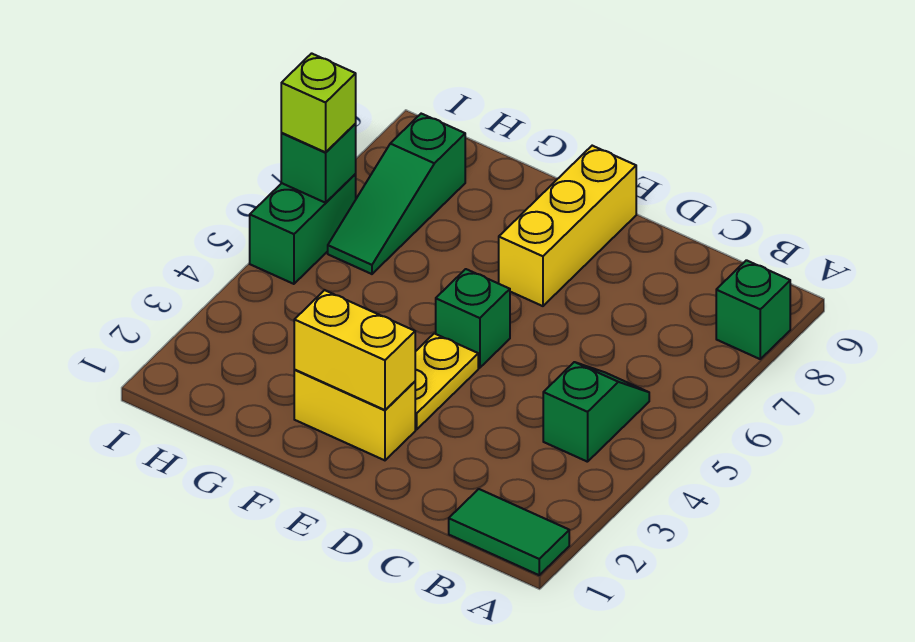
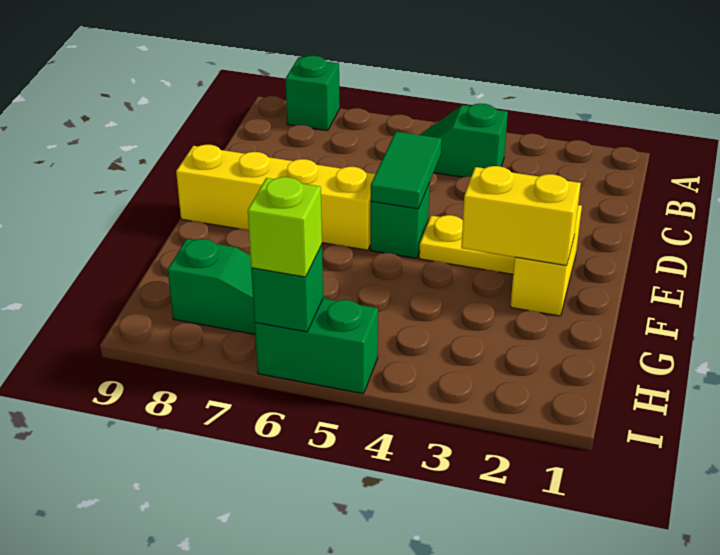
green tile A1:B1 level 1 -> green tile D5:E5 level 2
yellow brick E2:F2 level 2 -> yellow brick F2:F3 level 2
yellow brick E7:E9 level 1 -> yellow brick E6:E9 level 1

